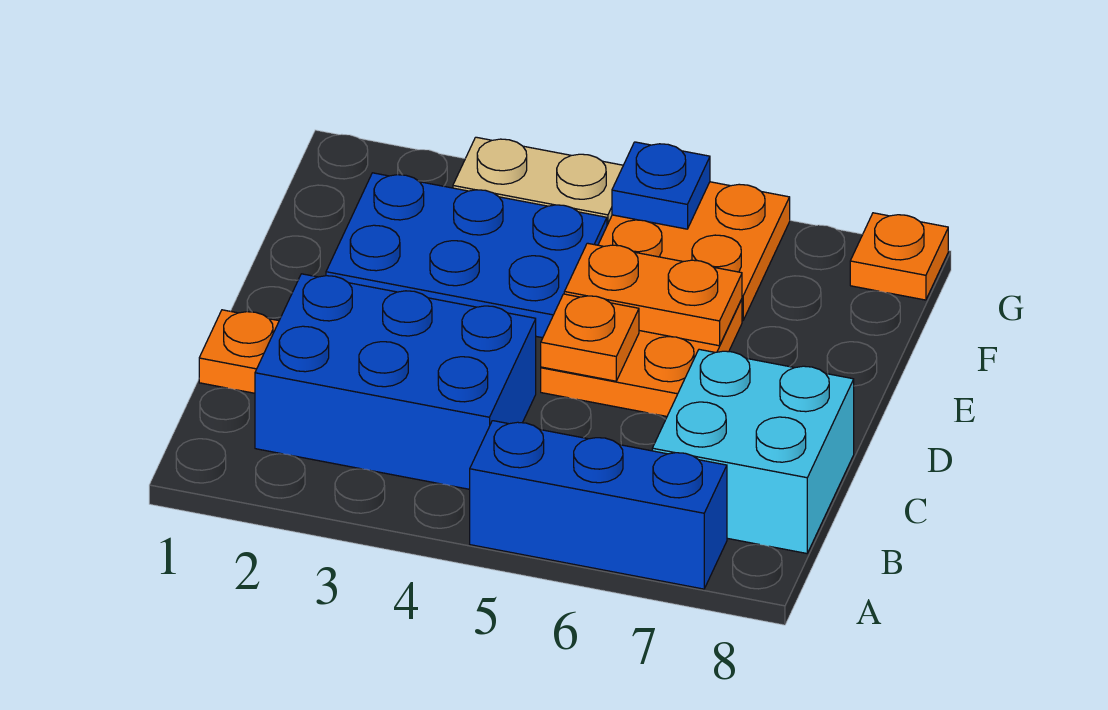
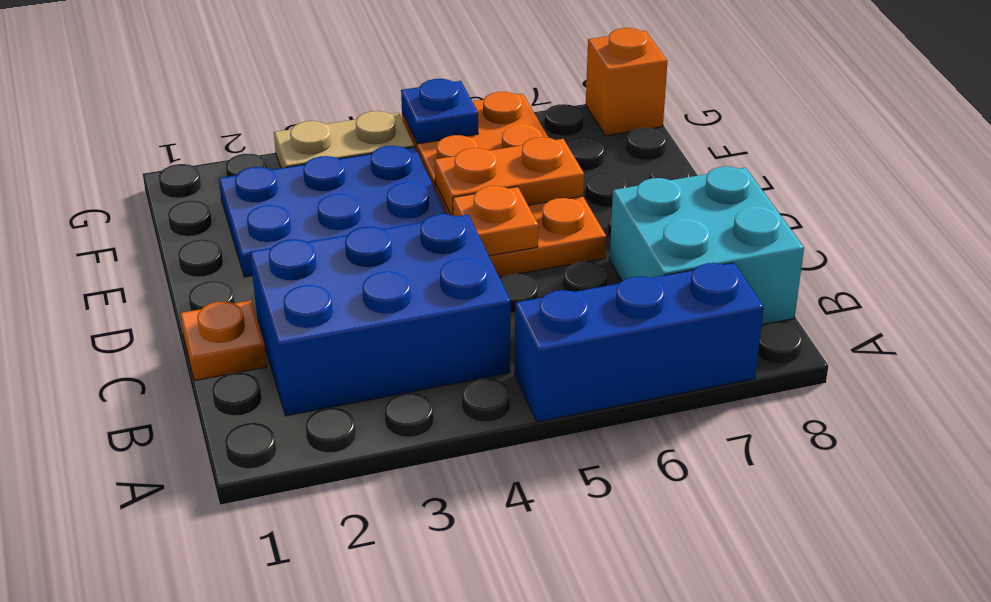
orange plate G8 level 1 -> orange brick G8 level 1

